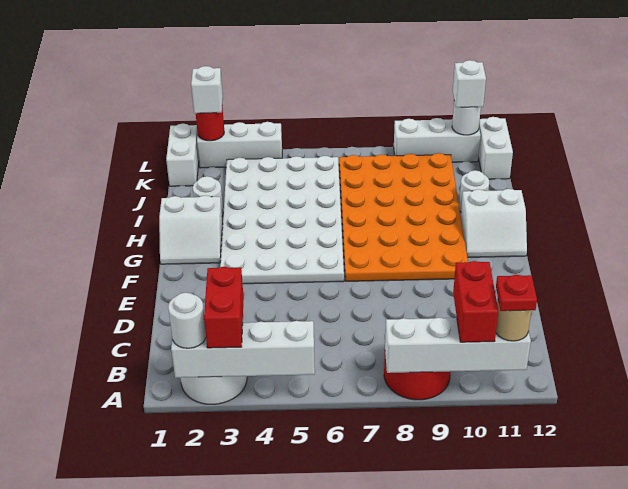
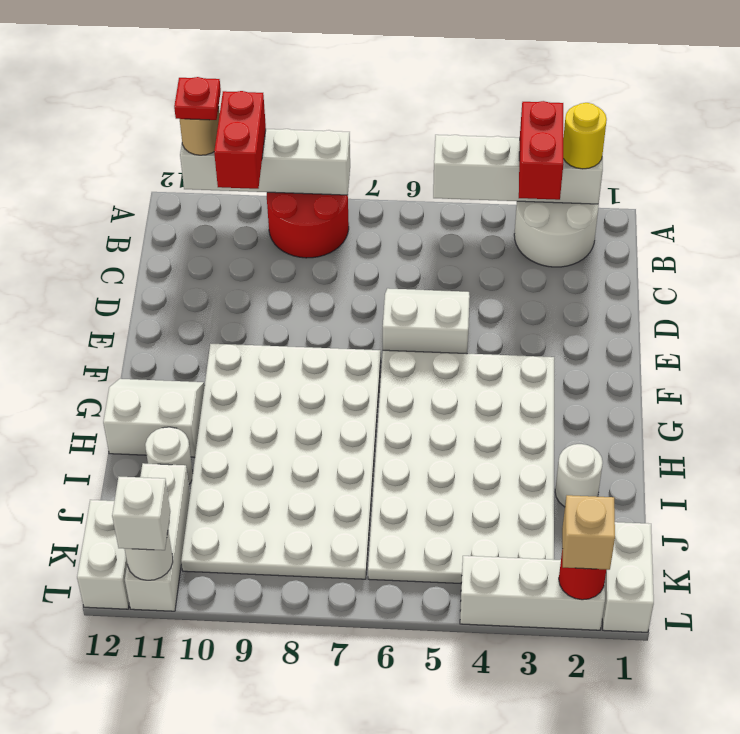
white round brick A2 level 3 -> yellow round brick A2 level 3
orange plate F7:K10 level 1 -> white plate F7:K10 level 1
white slope G1:H2 level 1 top H -> white slope D5:E6 level 1 top E
white brick L2 level 3 -> tan brick L2 level 3
white brick L9:L11 level 1 -> white brick J11:L11 level 1

